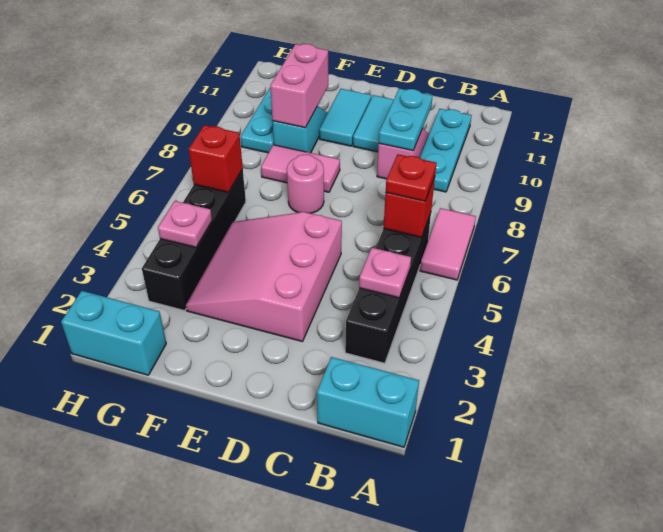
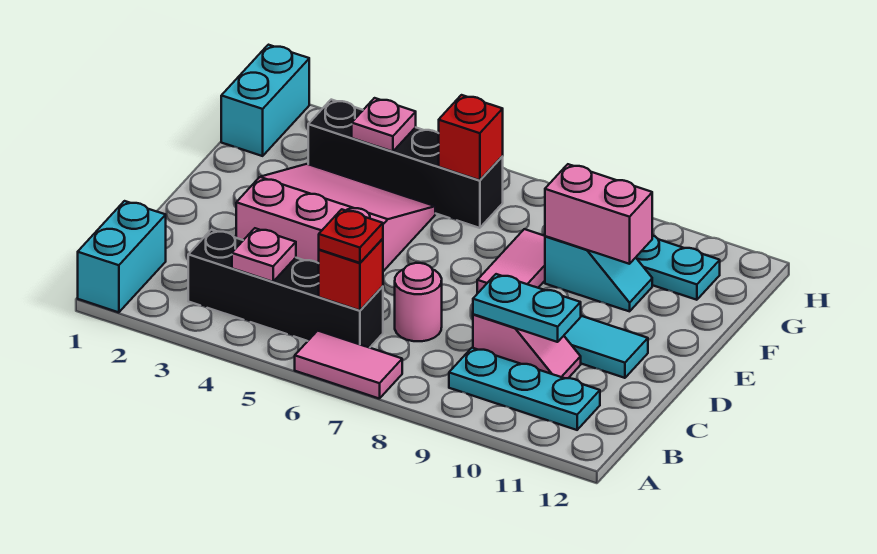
pink round brick E7 level 1 -> pink round brick C7 level 1
cyan tile E10:E11 level 1 -> none

